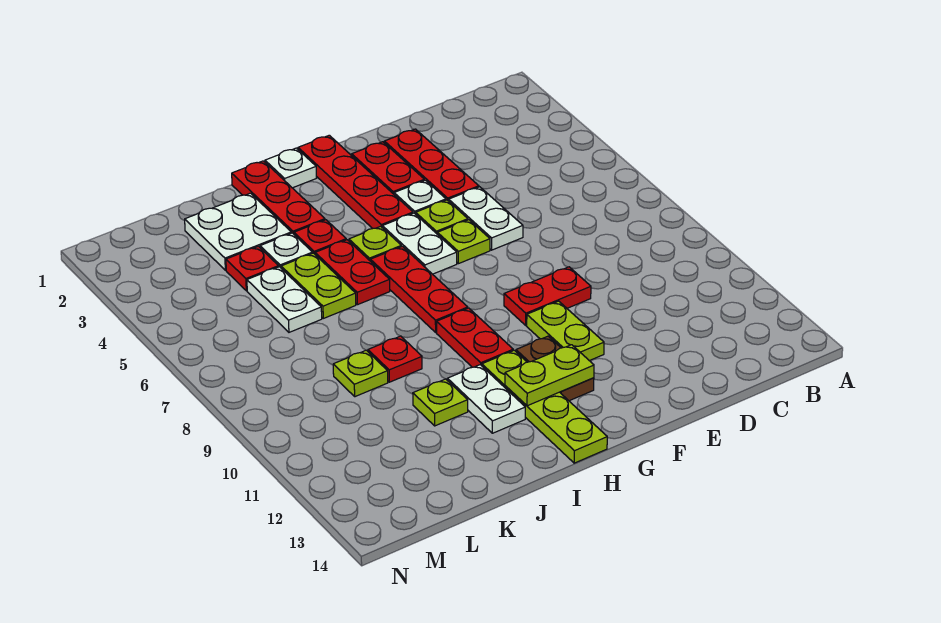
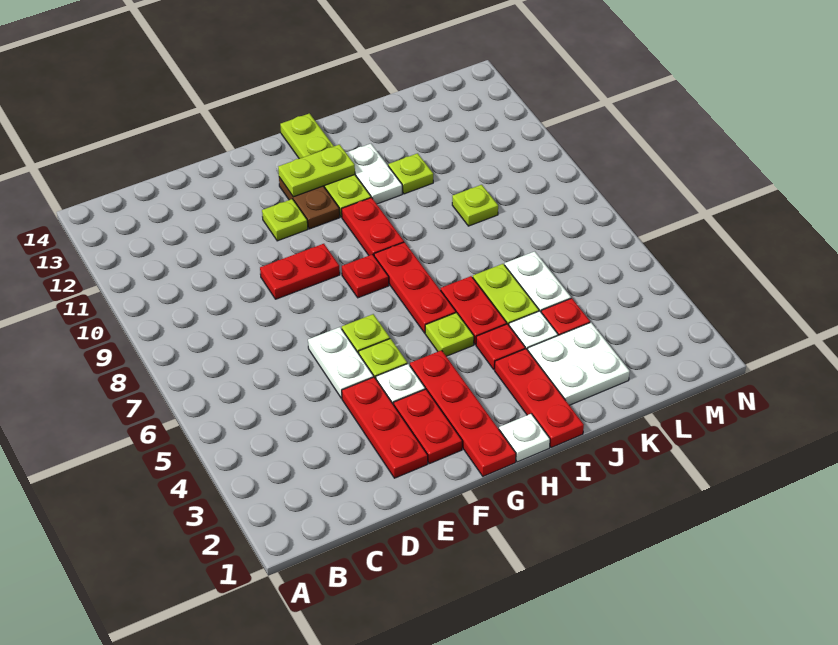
lime plate F10:F11 level 1 -> lime plate F11 level 1
white plate G5:G6 level 1 -> none
red plate J9 level 1 -> red plate G8 level 1

